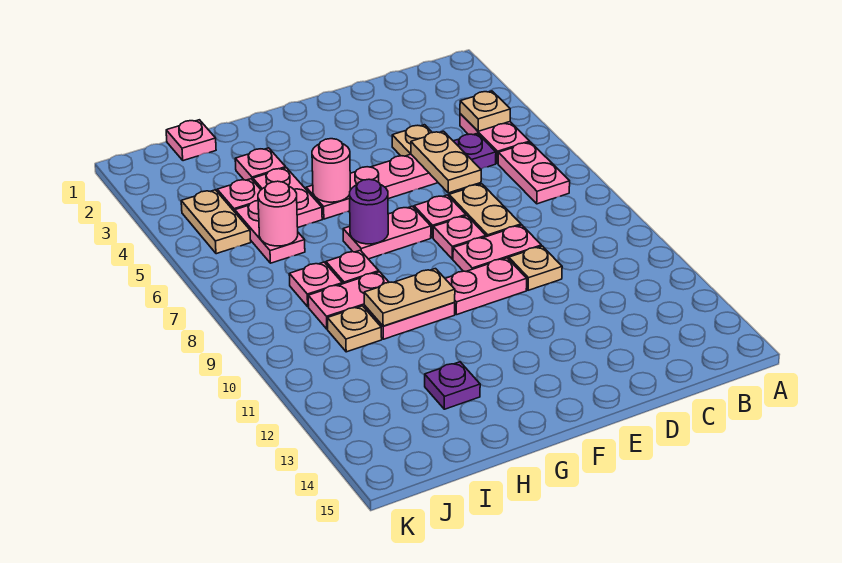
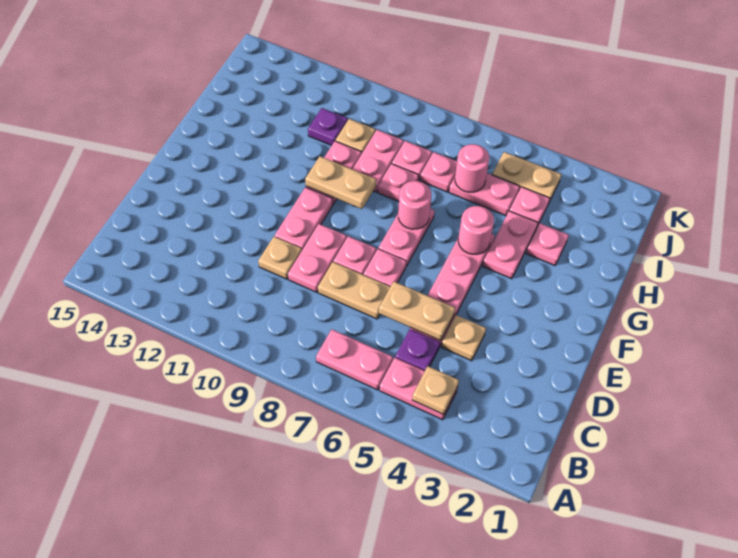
purple round brick G7 level 2 -> pink round brick G7 level 2
tan plate G10:H10 level 2 -> tan plate G9:G10 level 2
pink plate H4:H5 level 1 -> pink plate G4:H4 level 1
purple plate H13 level 1 -> purple plate I11 level 1
pink plate I1 level 1 -> pink plate I7 level 1

